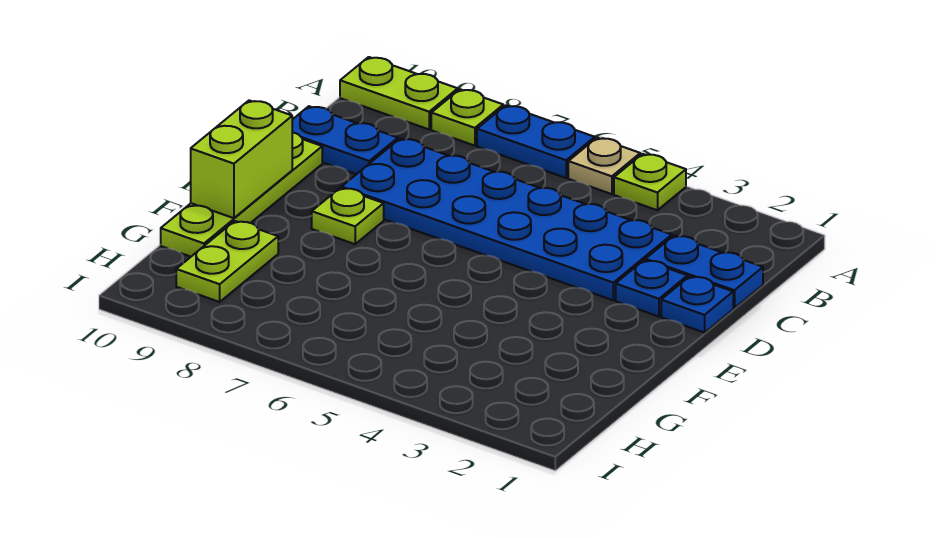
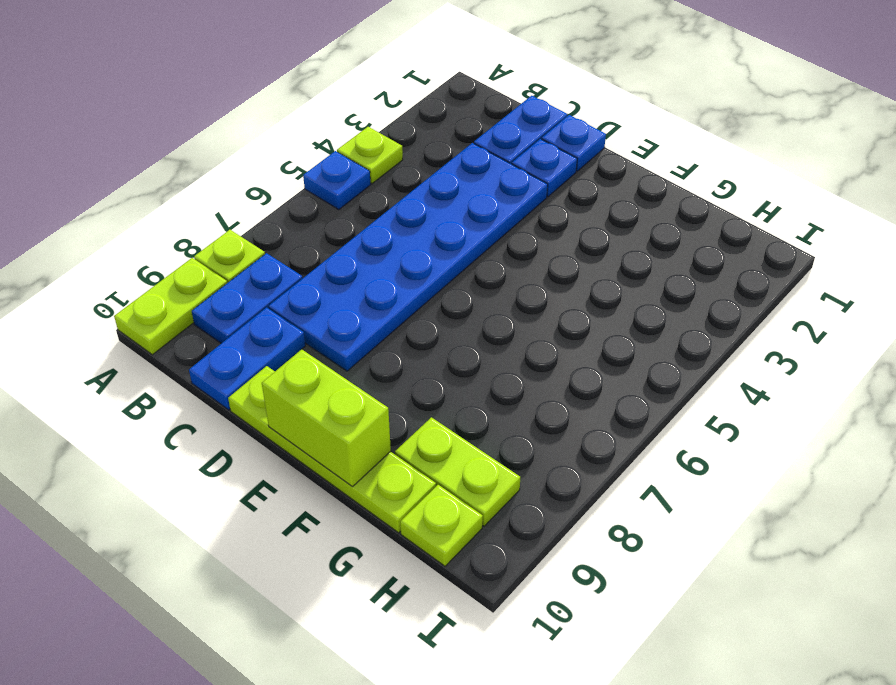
tan plate A5 level 1 -> blue plate A5 level 1
blue plate A6:A7 level 1 -> blue plate B8:B9 level 1
lime plate E8 level 1 -> lime plate H10 level 1

